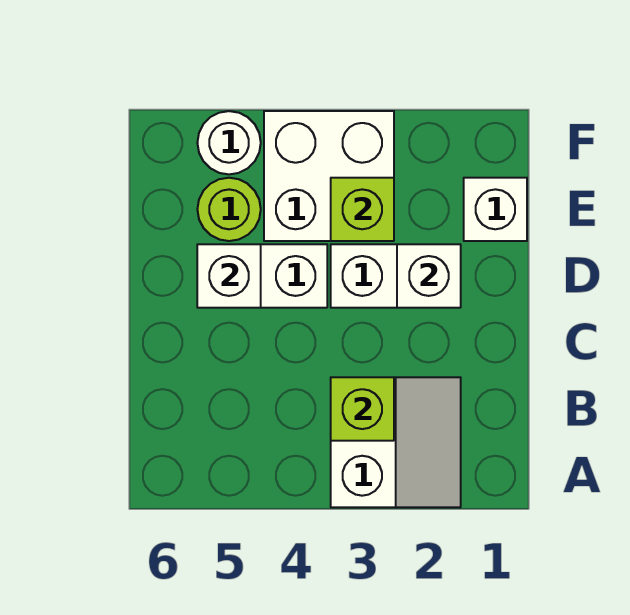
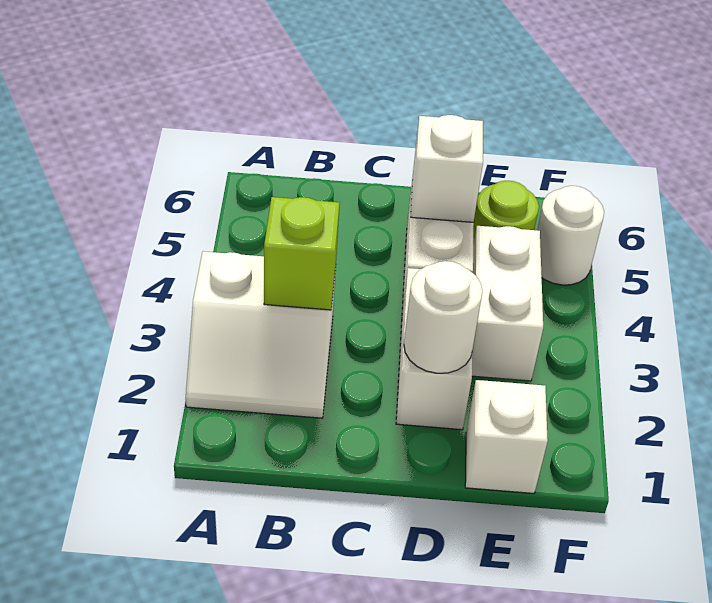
white brick D2 level 2 -> white round brick D2 level 2
white brick E3:F4 level 1 -> white brick E3:E4 level 1
lime brick E3 level 2 -> none

